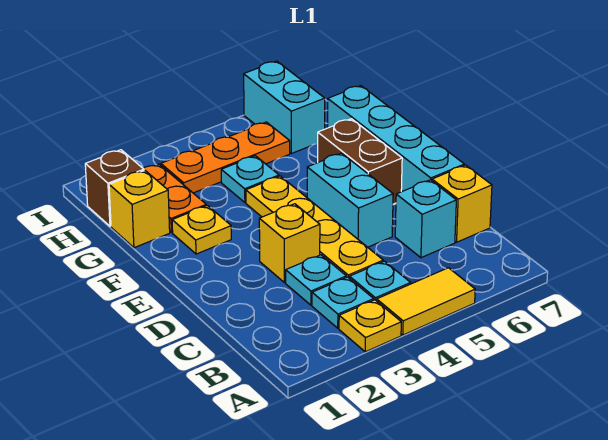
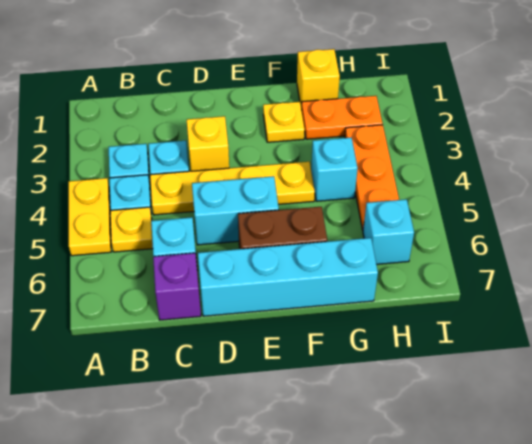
yellow plate A3 level 1 -> yellow plate B5 level 1
yellow tile A4:A5 level 1 -> yellow plate A4:A5 level 1
yellow brick C7 level 1 -> purple brick C7 level 1
cyan plate G4 level 1 -> cyan brick G4 level 1
brown brick H1 level 1 -> none
cyan brick H6:I6 level 1 -> cyan brick H6 level 1

